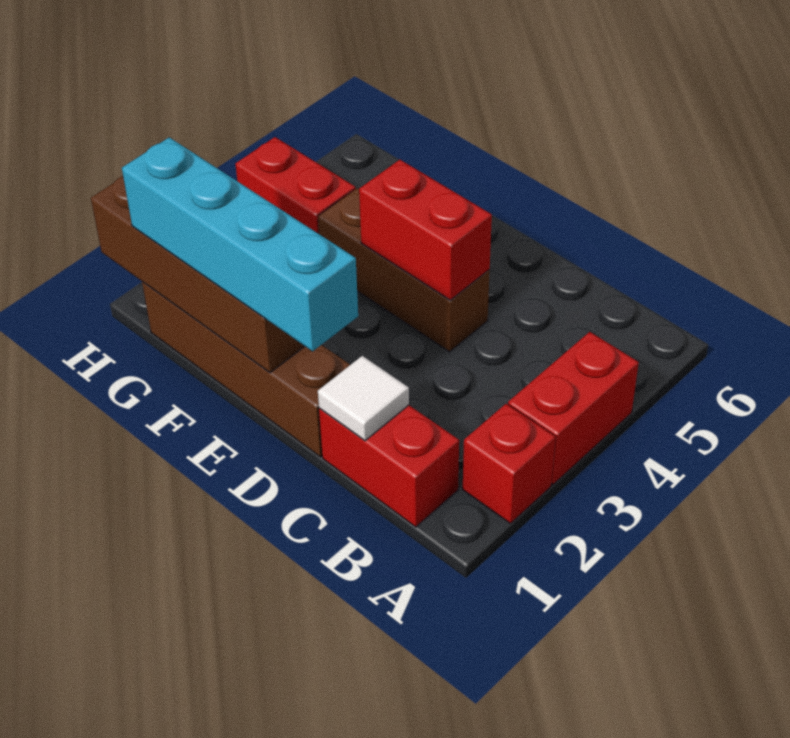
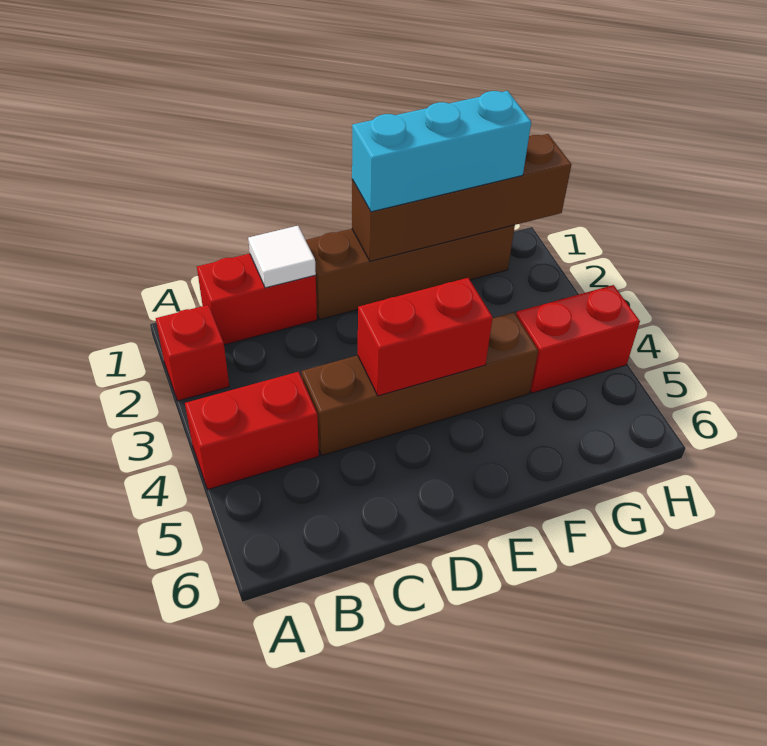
red brick A3:A4 level 1 -> red brick A4:B4 level 1
cyan brick D1:G1 level 3 -> cyan brick E1:G1 level 3
brown brick D4:F4 level 1 -> brown brick C4:F4 level 1

